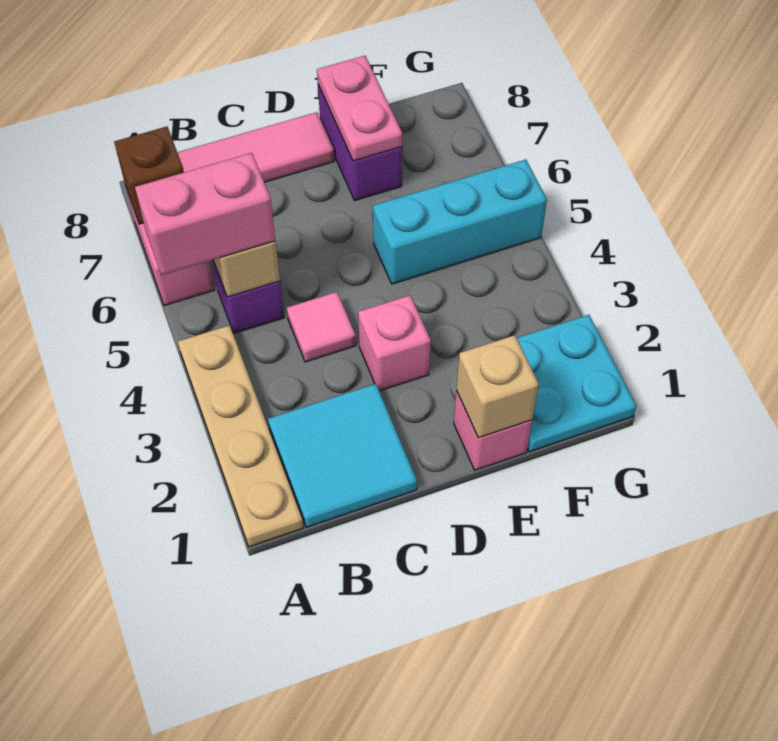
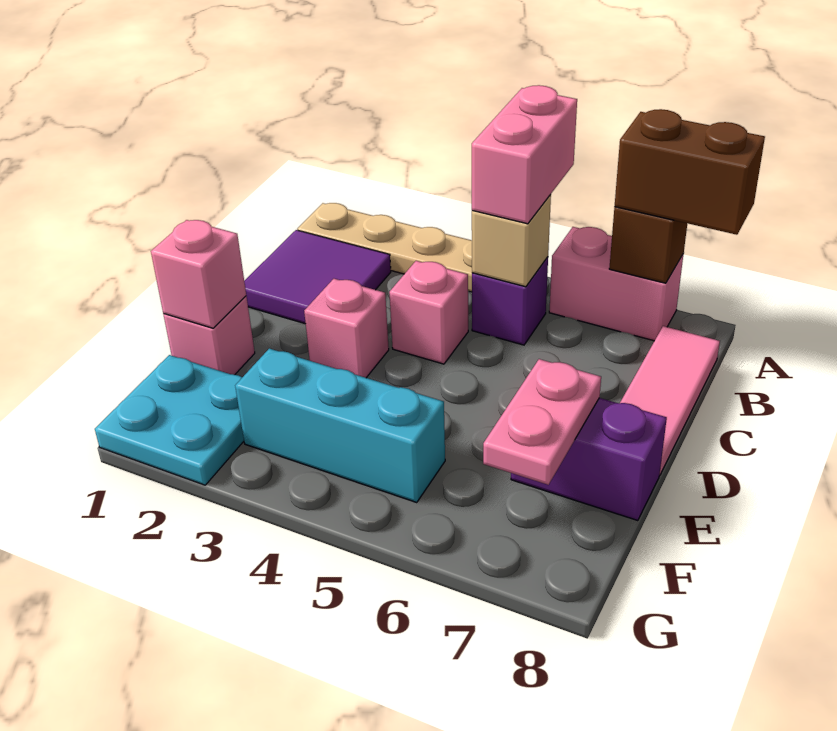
none -> brown brick A7:A8 level 3
cyan tile B1:C2 level 1 -> purple tile B1:C2 level 1
pink tile C4 level 1 -> pink brick C4 level 1
tan brick E1 level 2 -> pink brick E1 level 2
cyan brick E5:G5 level 1 -> cyan brick F3:F5 level 1
pink plate E7:E8 level 2 -> pink plate E7:F7 level 2

